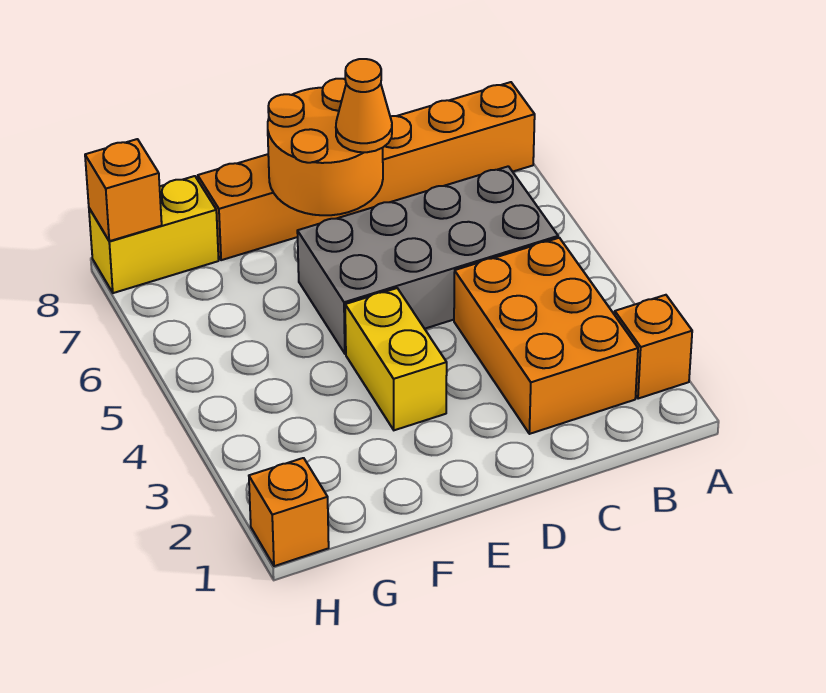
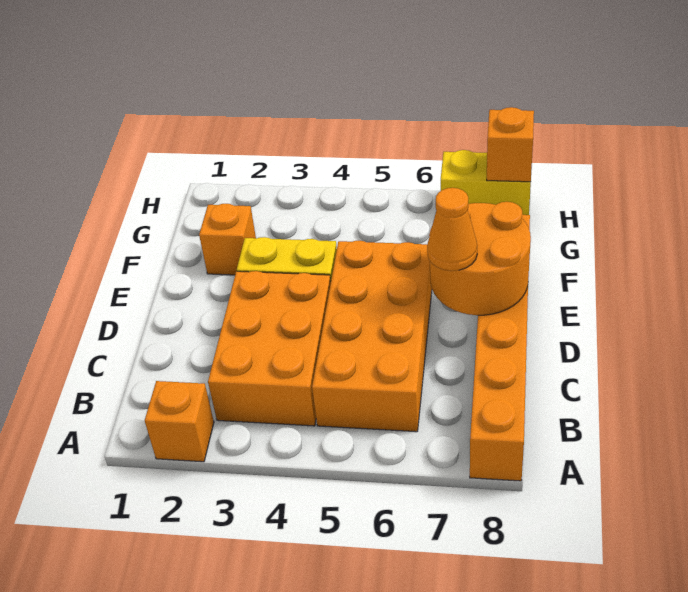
orange brick B2:C4 level 1 -> orange brick B3:D4 level 1
grey brick B5:E6 level 1 -> orange brick B5:E6 level 1
yellow brick G8:H8 level 1 -> yellow brick H7:H8 level 1
orange brick H1 level 1 -> orange brick F2 level 1

